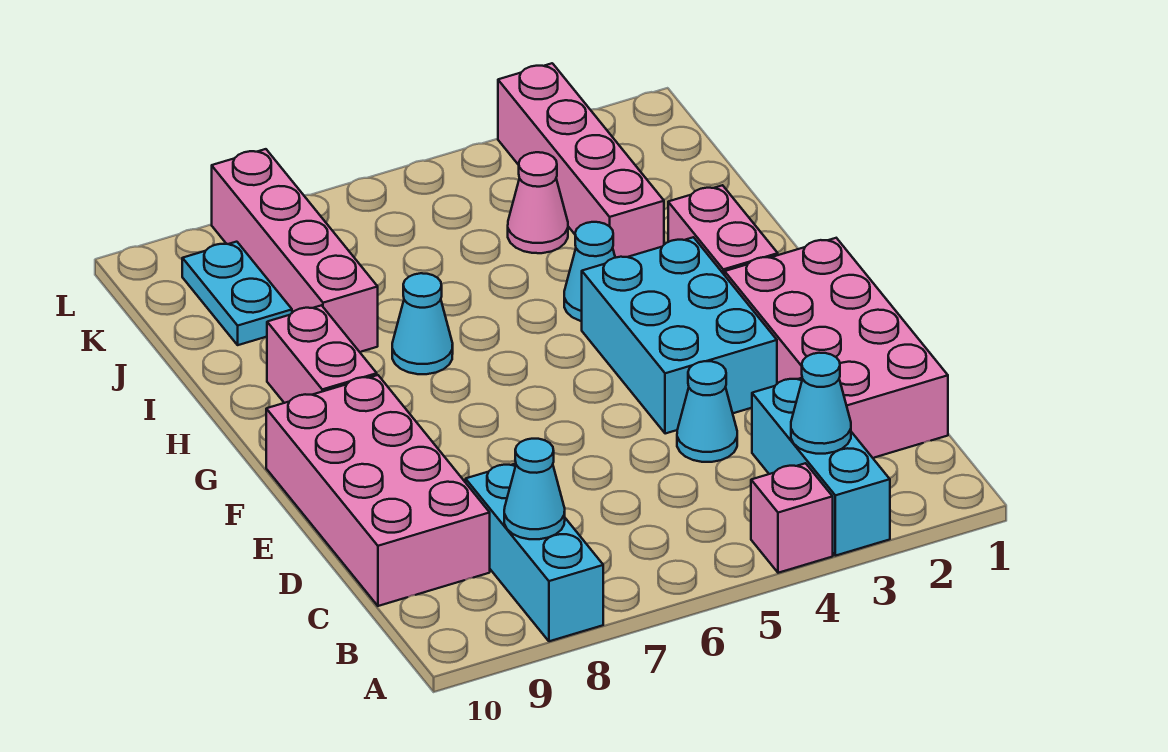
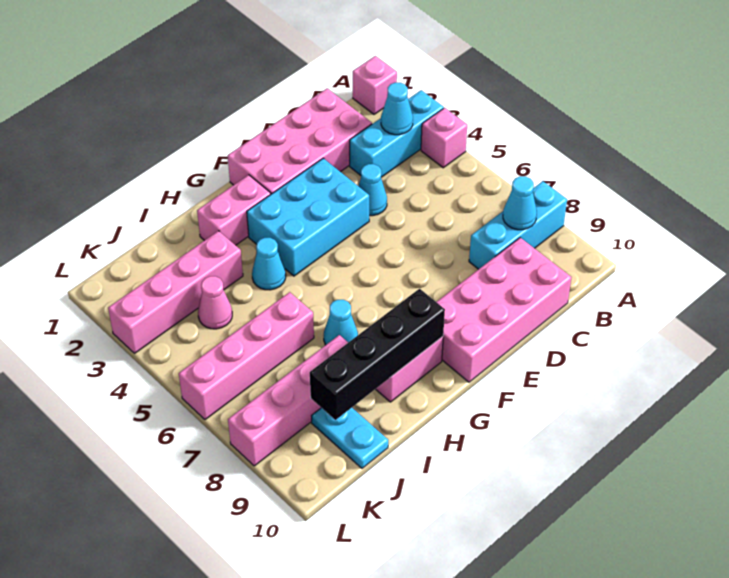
none -> pink brick A1 level 1
none -> black brick G9:J9 level 2
none -> pink brick I6:L6 level 1
cyan plate J9:K9 level 1 -> cyan plate J9:J10 level 1

